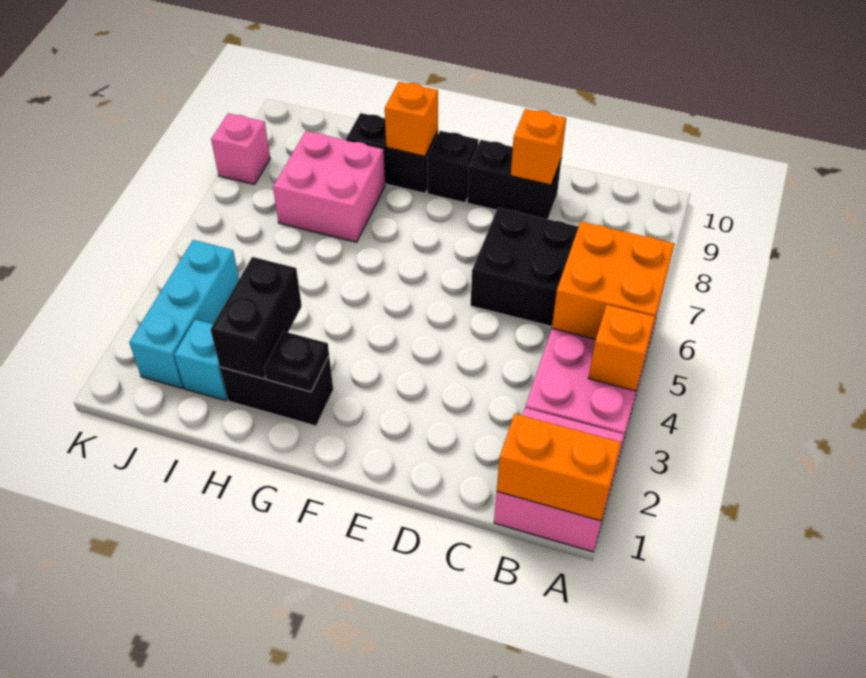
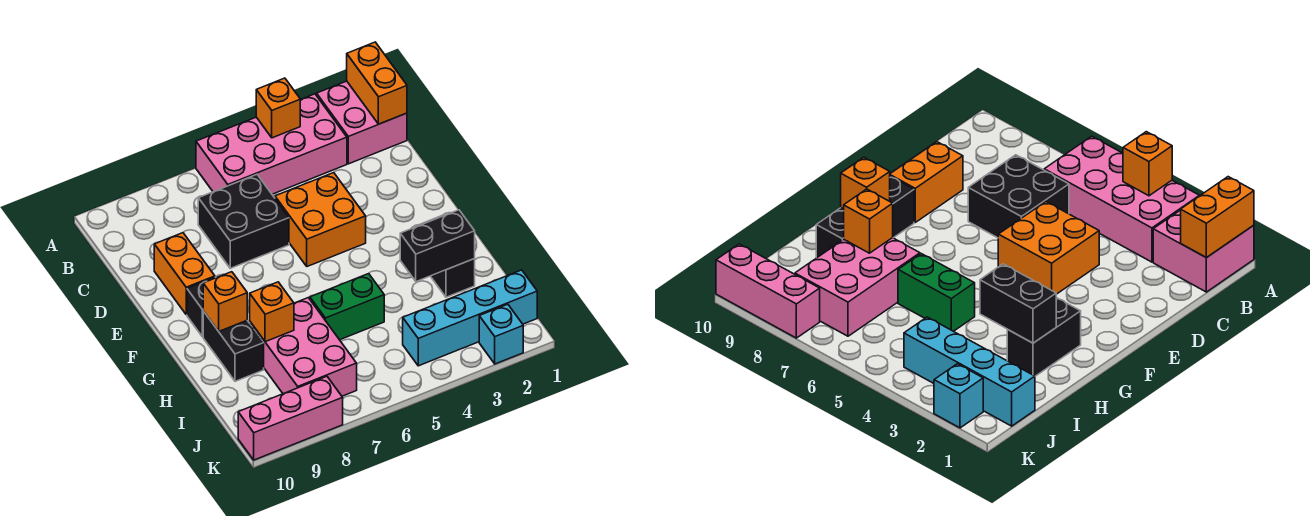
orange brick A5:B6 level 2 -> orange brick D4:E5 level 1
black brick D9:E9 level 1 -> orange brick D9:E9 level 1
orange brick D9 level 2 -> orange brick H8 level 2
black plate G2 level 2 -> none
none -> green brick H5:H6 level 1
pink brick H7:I8 level 1 -> pink brick H7:J8 level 1
cyan brick I2 level 1 -> cyan brick K2 level 1
cyan brick J2:J4 level 1 -> cyan brick J1:J4 level 1
pink brick K8 level 1 -> pink brick K8:K10 level 1

